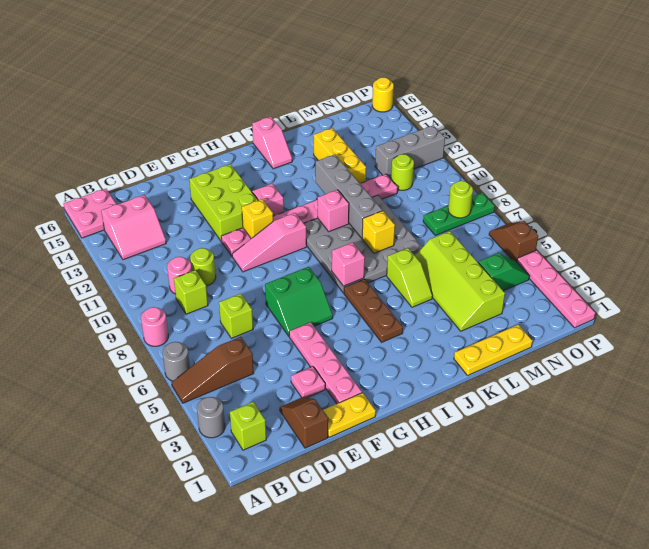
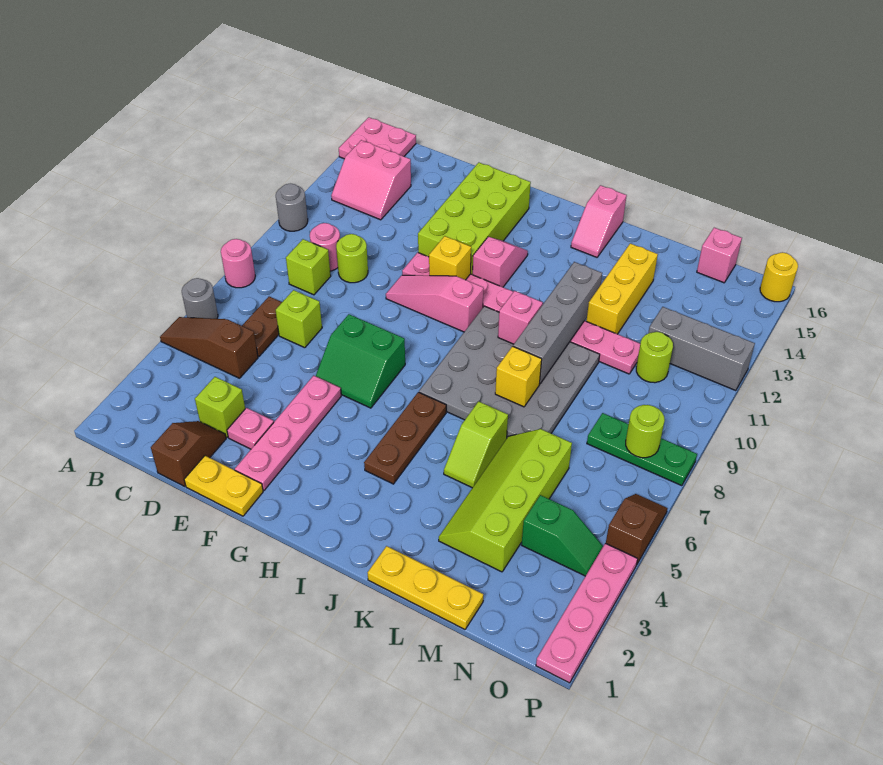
grey round brick A3 level 1 -> grey round brick A11 level 1
lime brick B2 level 1 -> lime brick D3 level 1
none -> brown plate C6:C7 level 1
lime brick F12:G14 level 1 -> lime brick F12:G15 level 1
pink brick I7 level 2 -> pink brick N16 level 1

